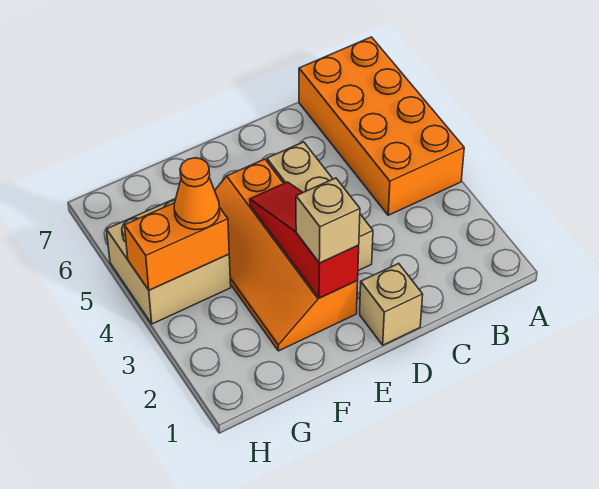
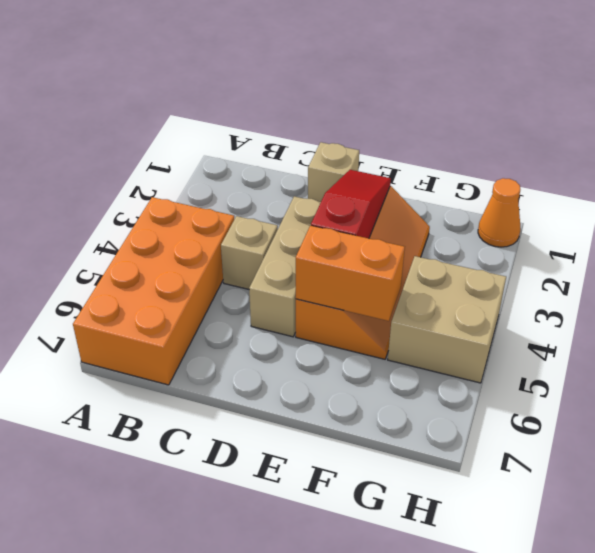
red slope E2:E4 level 2 top 2 -> red slope E2:E4 level 2 top 4
tan brick E2 level 3 -> tan brick C4 level 1
orange brick G4:H4 level 2 -> orange brick E5:F5 level 2
orange cone G4 level 3 -> orange cone H1 level 1

